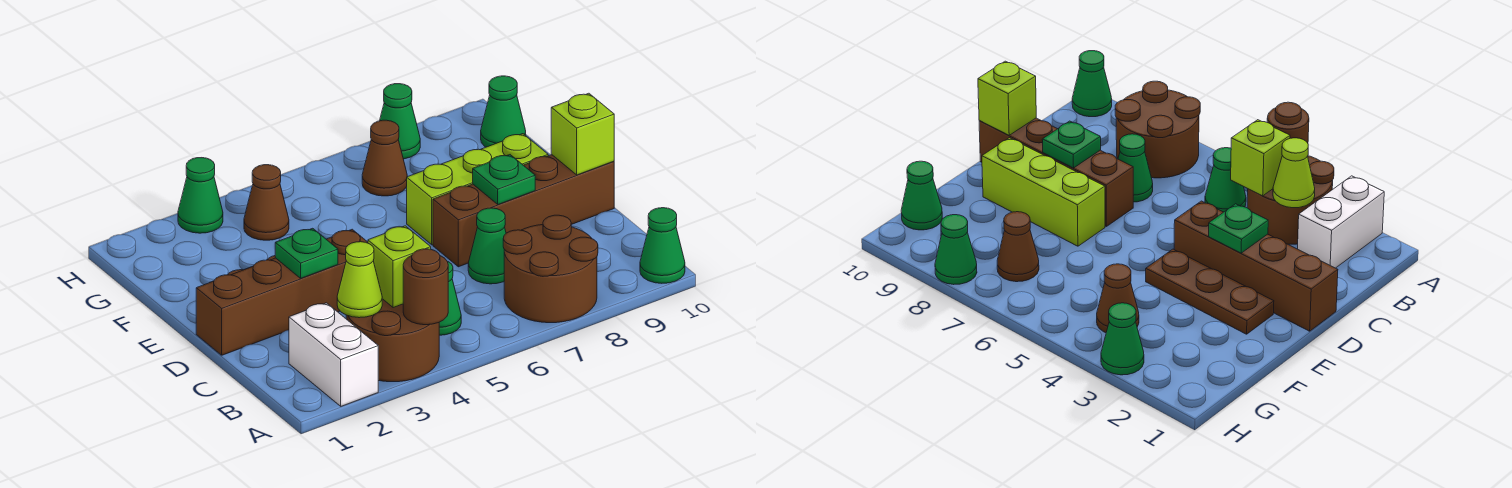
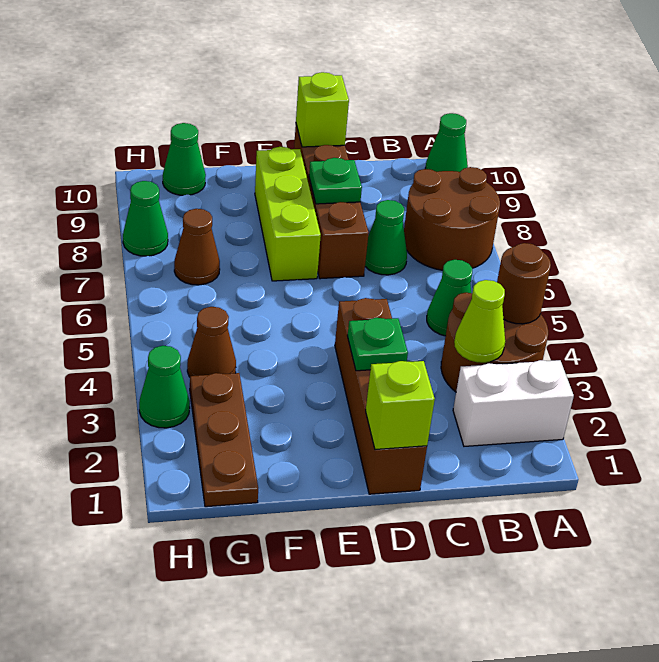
lime brick B4 level 2 -> lime brick D1 level 2
brown plate E2:E4 level 1 -> brown plate G1:G3 level 1

